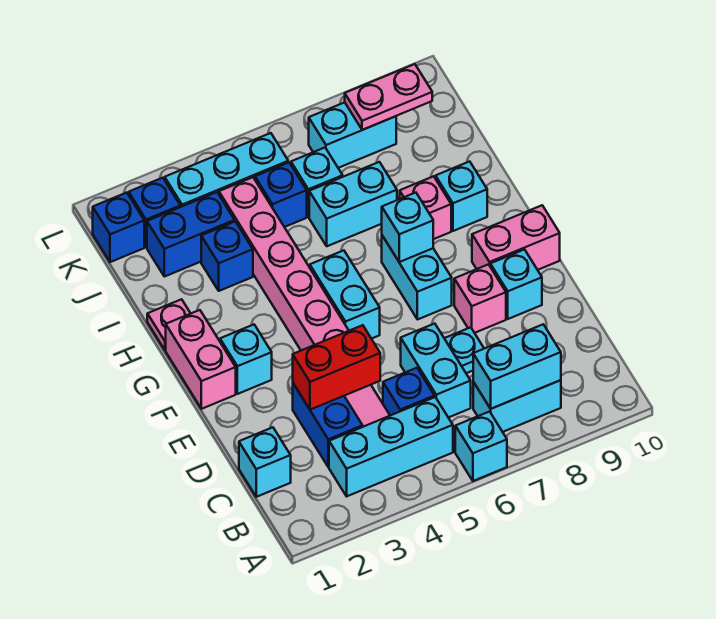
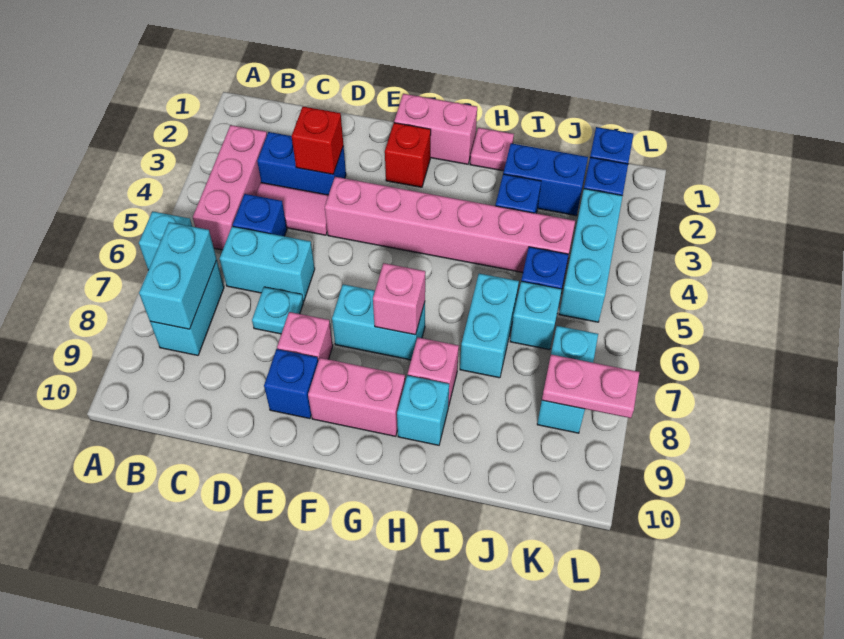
cyan brick B3:B5 level 1 -> pink brick B3:B5 level 1
cyan brick C1 level 1 -> none
red brick D3:D4 level 2 -> red brick D3 level 2
cyan brick E9 level 1 -> blue brick E9 level 1
cyan brick F2 level 1 -> red brick F2 level 1
cyan brick F5:G5 level 1 -> none
pink brick F9:F10 level 1 -> pink brick F9:G9 level 1
cyan brick G7 level 2 -> pink brick G7 level 2
blue brick J2:J3 level 1 -> blue brick I2:J2 level 1
pink plate K8:K9 level 2 -> pink plate K8:L8 level 2

